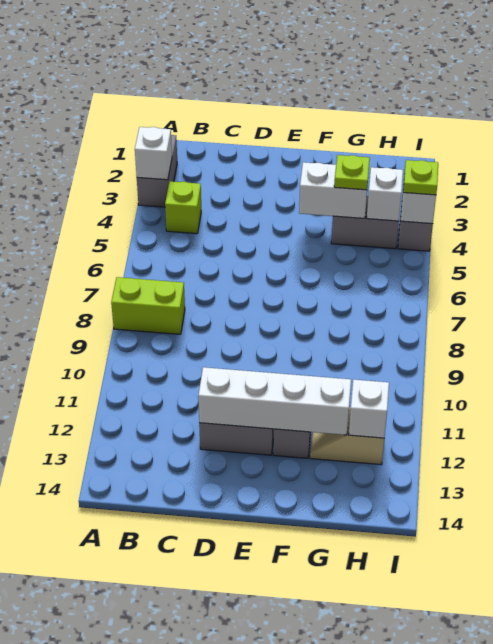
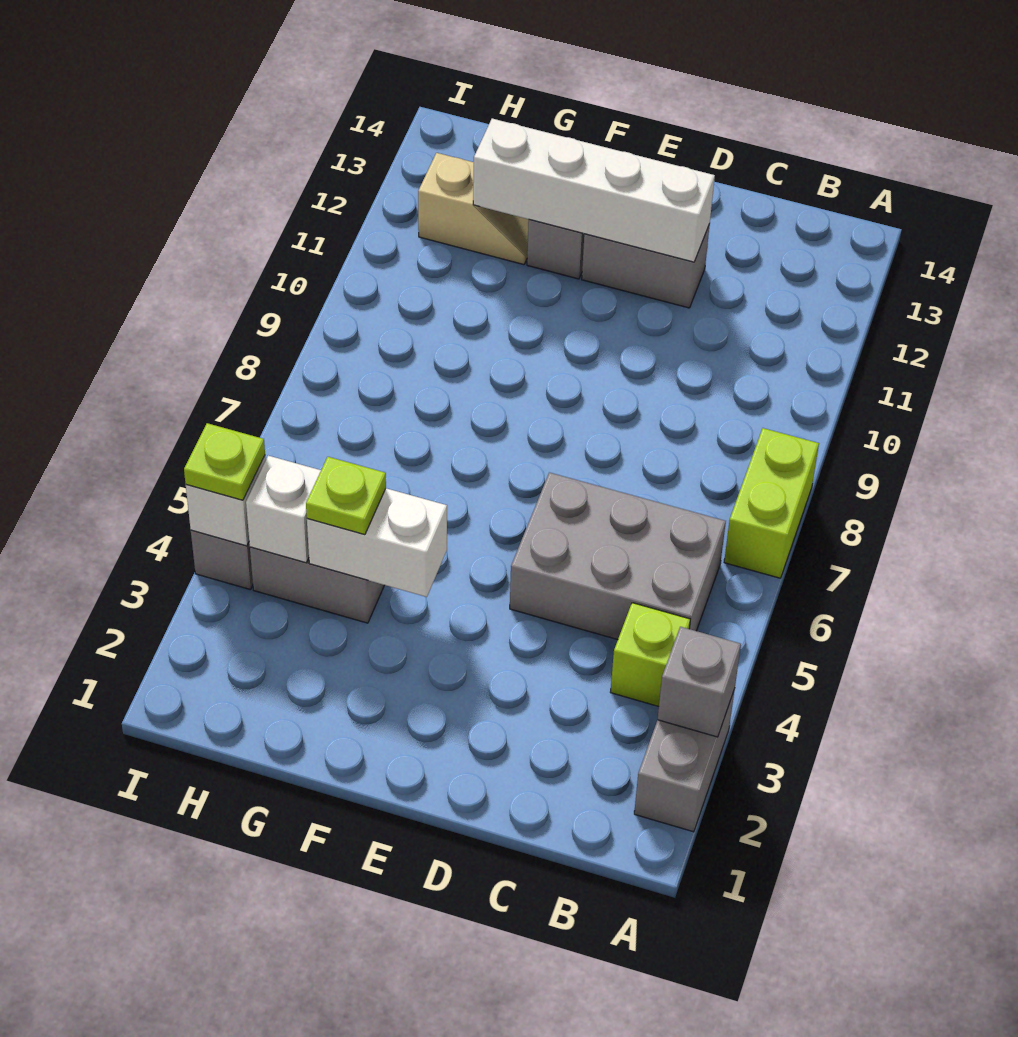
white brick A3 level 2 -> grey brick A3 level 2
lime brick A8:B8 level 1 -> lime brick A7:A8 level 1
none -> grey brick B5:D6 level 1
white brick H12 level 2 -> none

